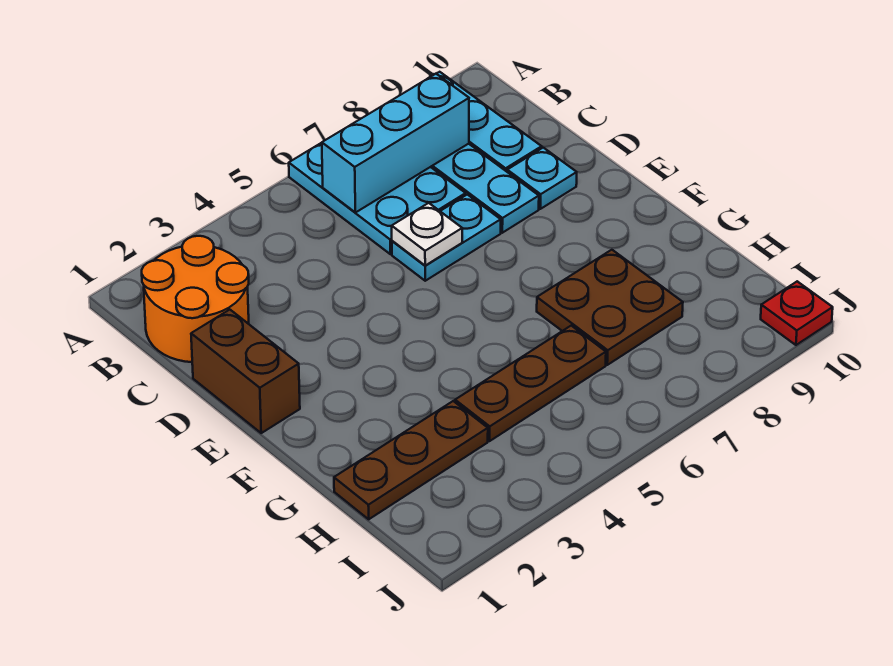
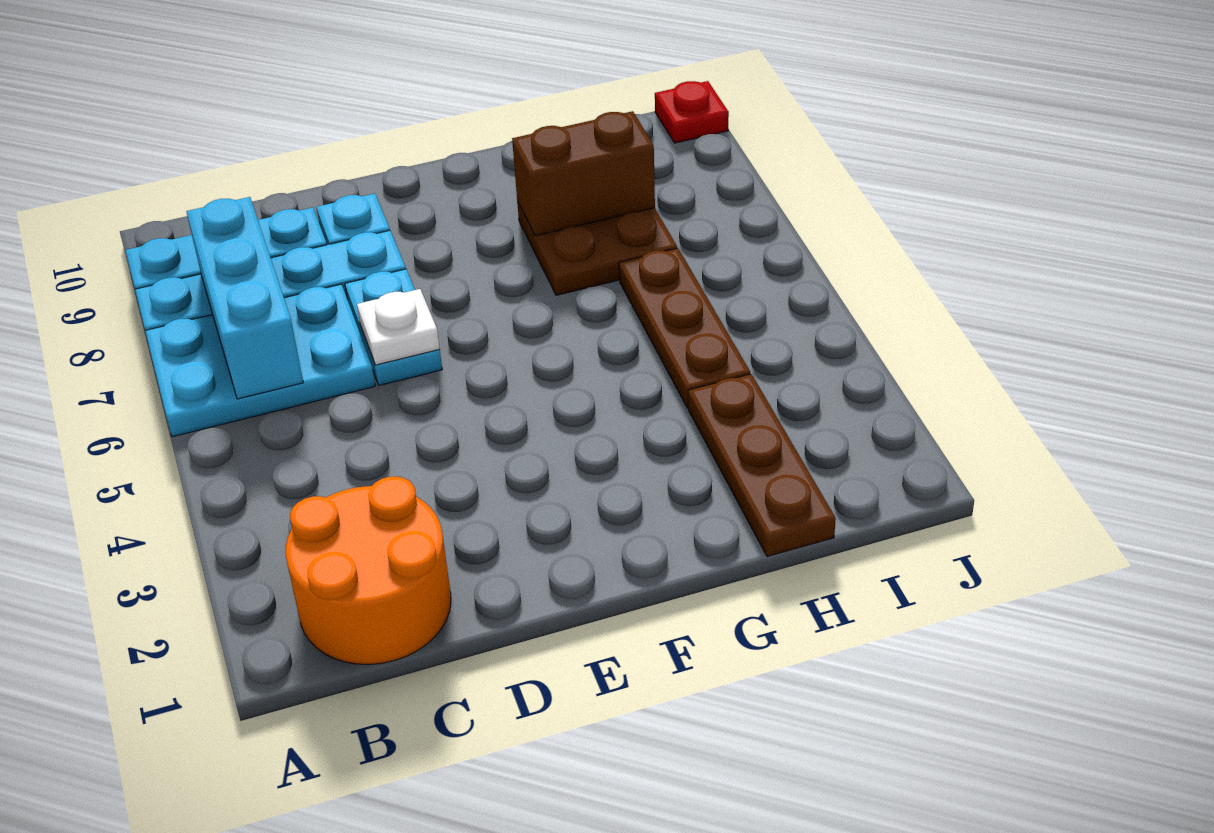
brown brick D1:E1 level 1 -> brown brick G8:H8 level 2

